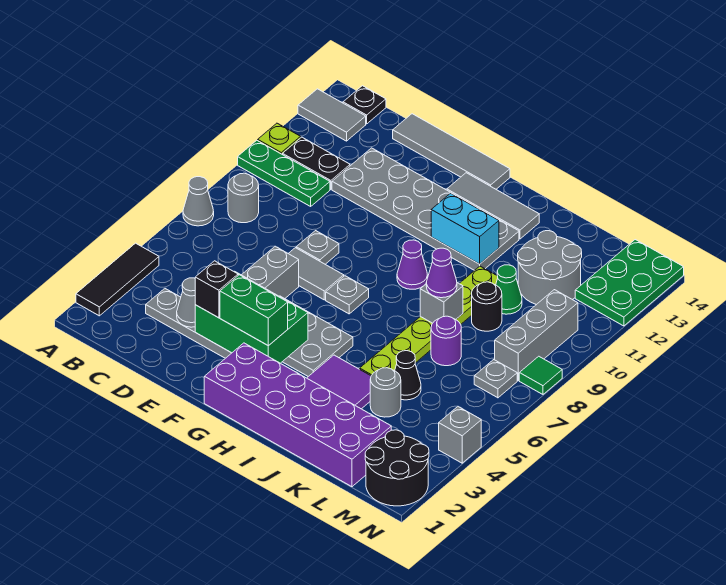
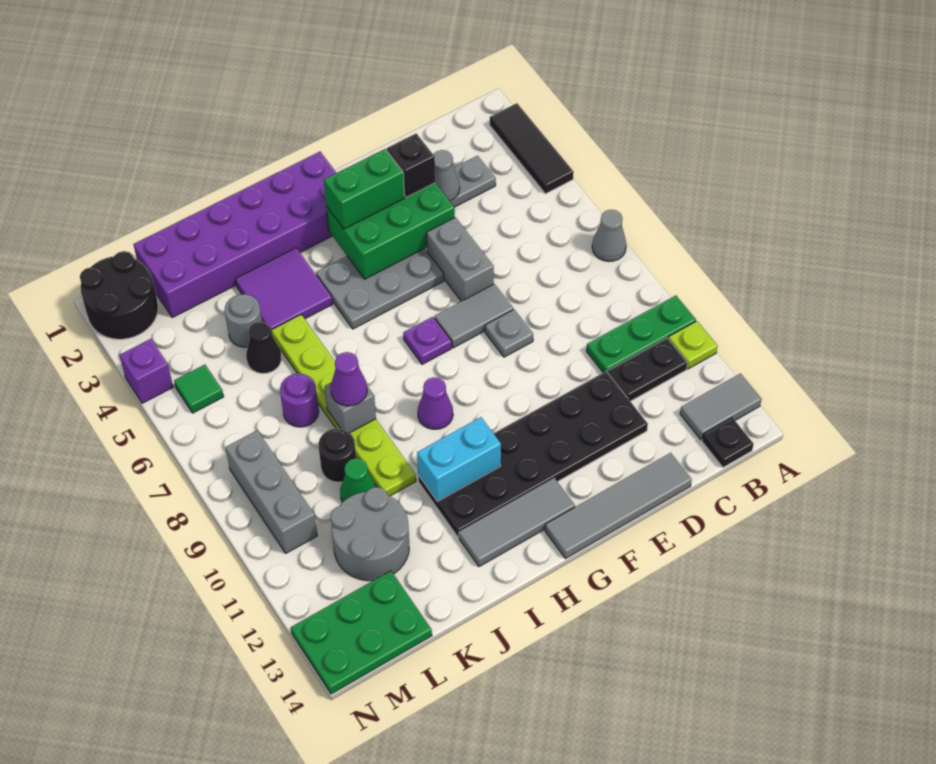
grey round brick B8 level 1 -> none
grey plate D11:I12 level 1 -> black plate D11:I12 level 1
grey plate G7 level 1 -> purple plate G7 level 1
grey plate M7 level 1 -> none
green plate M12:N14 level 1 -> green plate L13:N14 level 1
grey brick N4 level 1 -> purple brick N4 level 1
green tile N8 level 1 -> green tile M5 level 1

